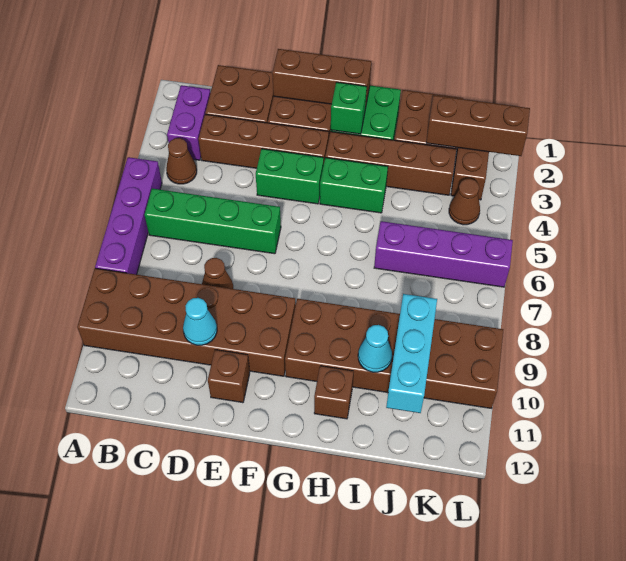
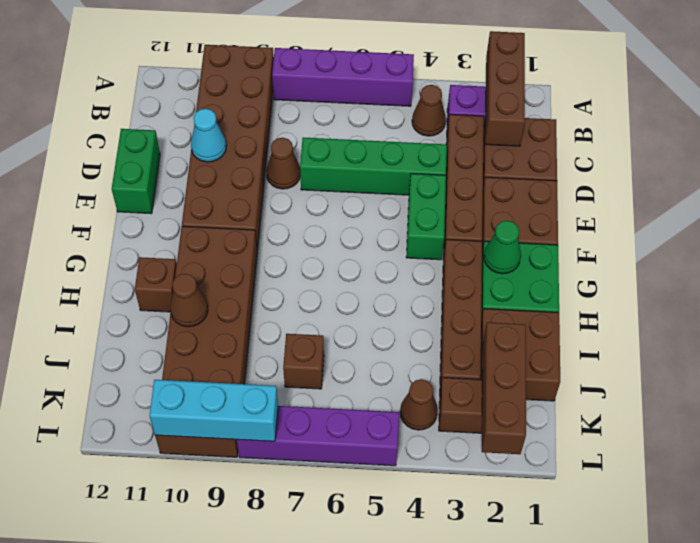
green brick B6:E6 level 1 -> green brick D4:D7 level 1
brown brick E1:G1 level 2 -> brown brick A2:C2 level 2
brown brick E11 level 1 -> brown brick J7 level 1
green brick G2 level 2 -> green cone G2 level 2
green brick G4:H4 level 1 -> green brick D12:E12 level 1
purple brick I6:L6 level 1 -> purple brick L5:L8 level 1
cyan cone I10 level 2 -> brown cone I10 level 2
cyan brick J9:J11 level 2 -> cyan brick L8:L10 level 2

